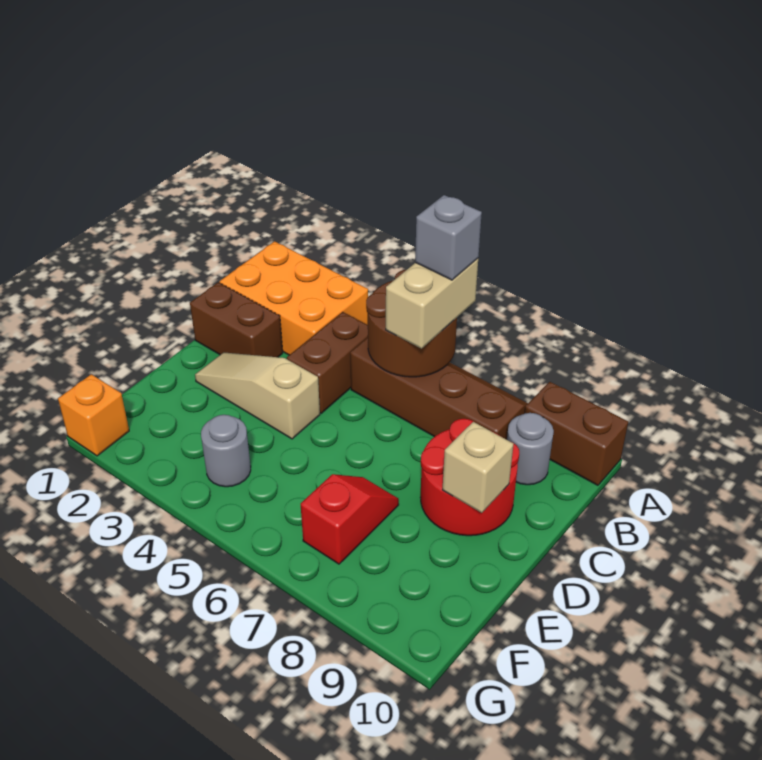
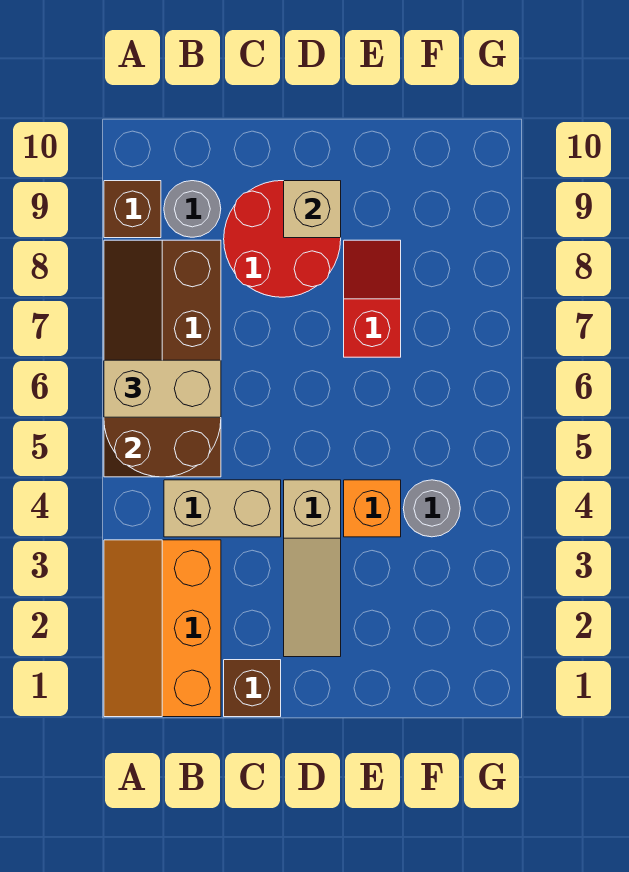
orange brick A1:B3 level 1 -> orange slope A1:B3 level 1 top B
grey brick A6 level 4 -> none
brown brick A9:A10 level 1 -> brown brick A9 level 1
brown brick B4:C4 level 1 -> tan brick B4:C4 level 1
brown brick C1:C2 level 1 -> brown brick C1 level 1
red slope E7:F7 level 1 top F -> red slope E7:E8 level 1 top 7
orange brick G1 level 1 -> orange brick E4 level 1

